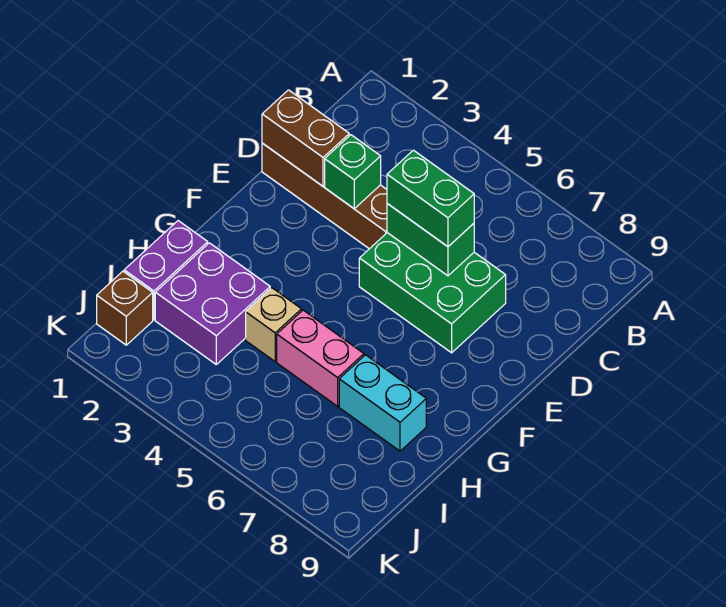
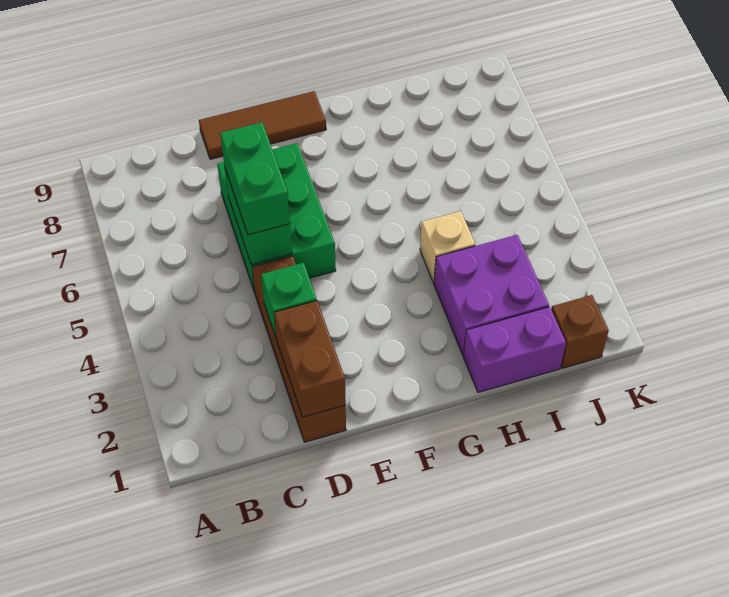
none -> brown tile D9:F9 level 1
pink brick H5:H6 level 1 -> none
cyan brick H7:H8 level 1 -> none

